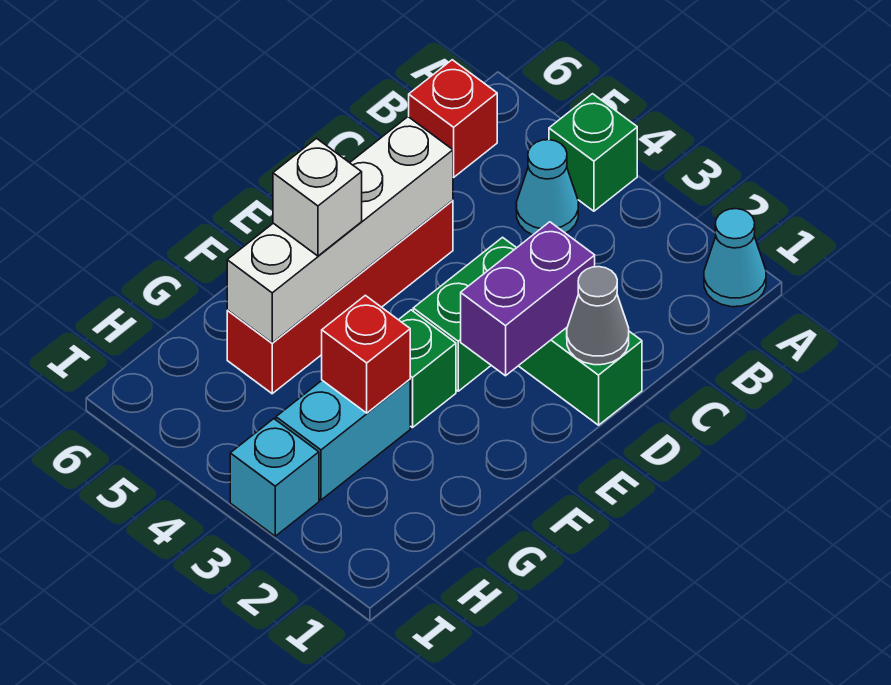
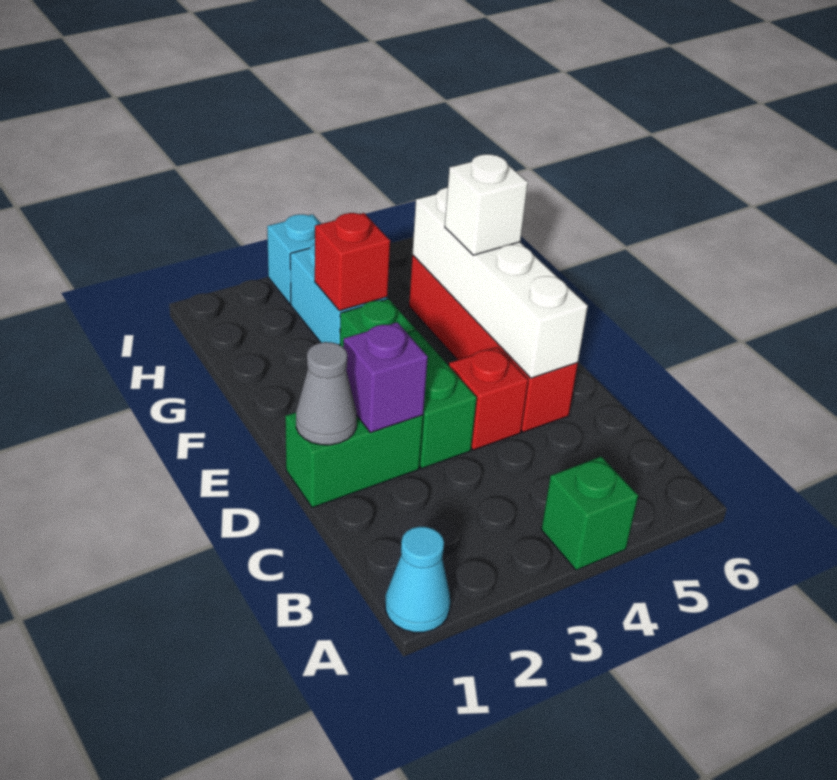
cyan cone B4 level 1 -> none
red brick B6 level 1 -> red brick D4 level 1
purple brick D2:E2 level 2 -> purple brick D2 level 2

